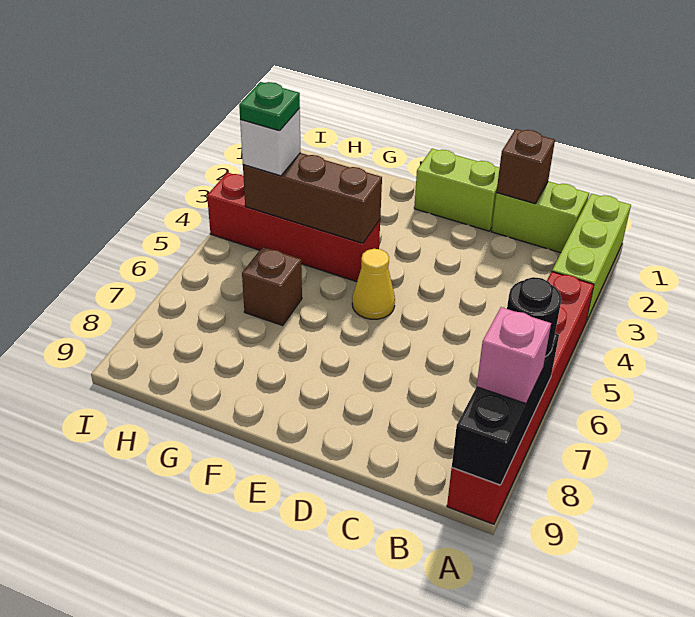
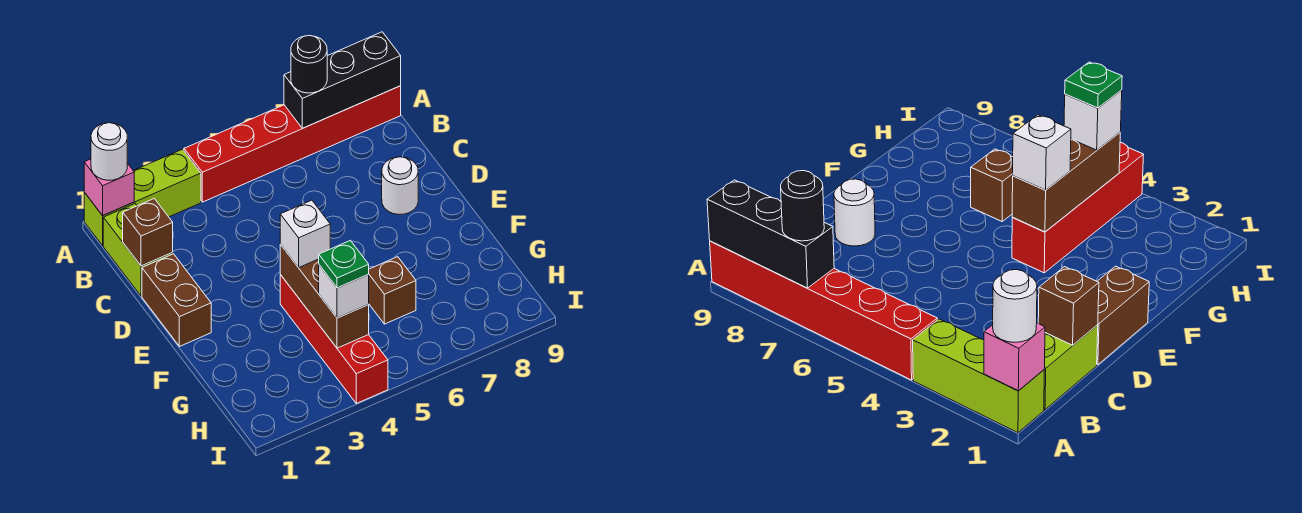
none -> white round brick A1 level 3
pink brick A8 level 3 -> pink brick A1 level 2
lime brick D1:E1 level 1 -> brown brick D1:E1 level 1
none -> white round brick D8 level 1
yellow cone E5 level 1 -> none
none -> white brick F4 level 3

